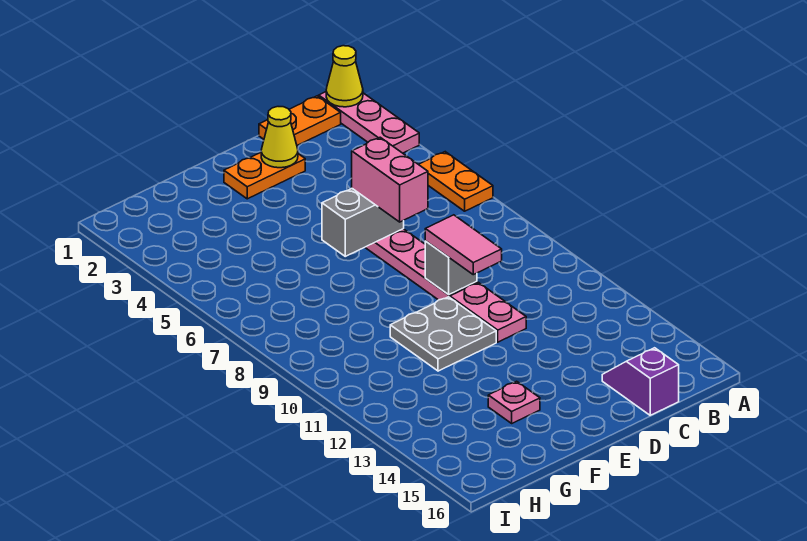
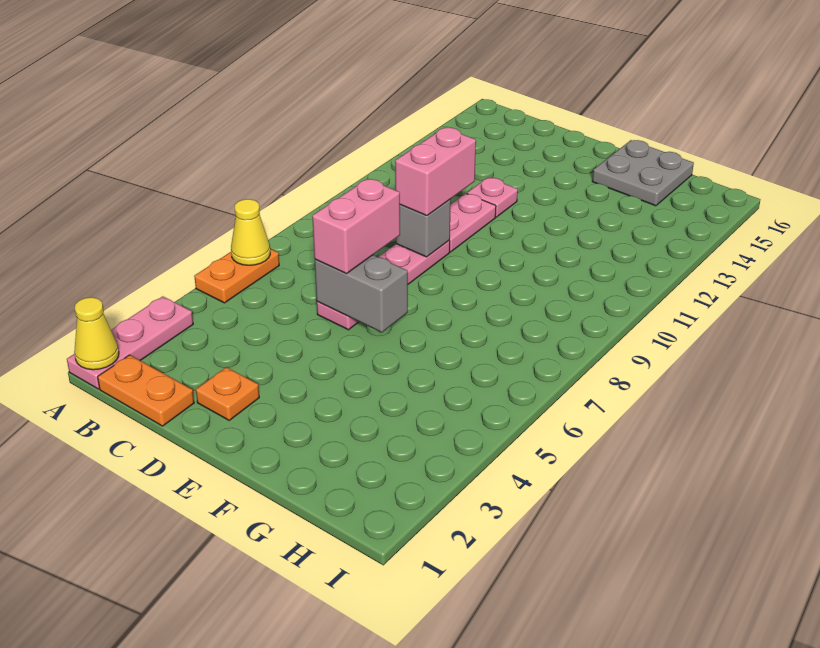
purple slope C15:C16 level 1 top 16 -> none
orange plate D2:E2 level 1 -> orange plate D2 level 1
yellow cone D2 level 2 -> yellow cone A6 level 2
pink tile D9:D10 level 3 -> pink brick D9:D10 level 3
grey plate E10:F11 level 1 -> grey plate F15:G16 level 1
pink plate F14 level 1 -> pink plate D12 level 1

